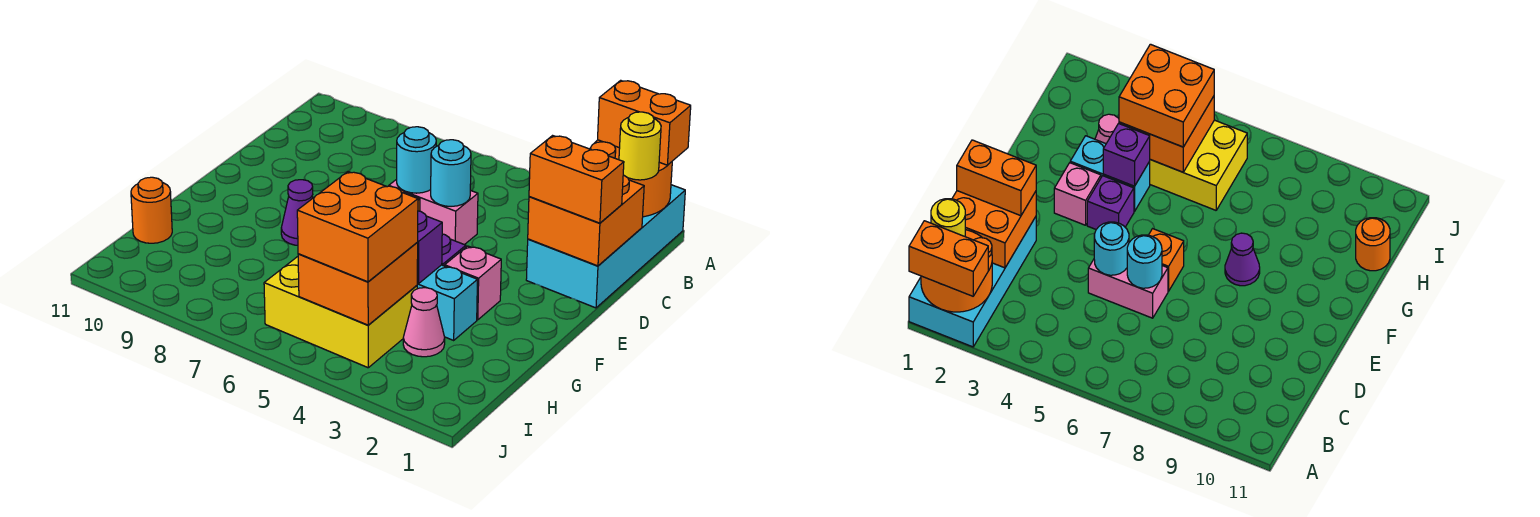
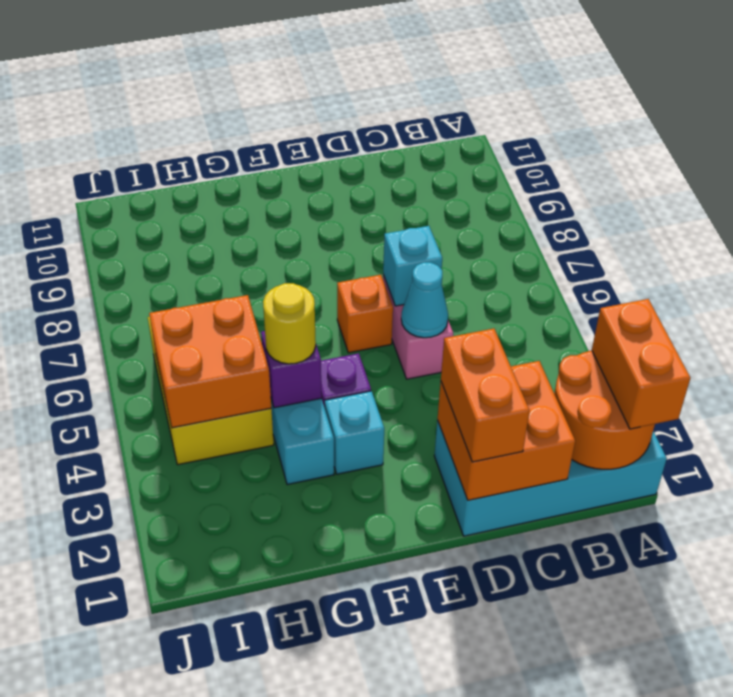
yellow round brick B1 level 3 -> yellow round brick G4 level 3
cyan round brick D5 level 2 -> cyan cone D5 level 2
cyan round brick D6 level 2 -> cyan brick D6 level 2
pink brick F3 level 1 -> cyan brick F3 level 1
purple cone F8 level 1 -> none
pink cone H3 level 1 -> none
orange brick H4:I5 level 3 -> none
orange round brick H11 level 1 -> none

